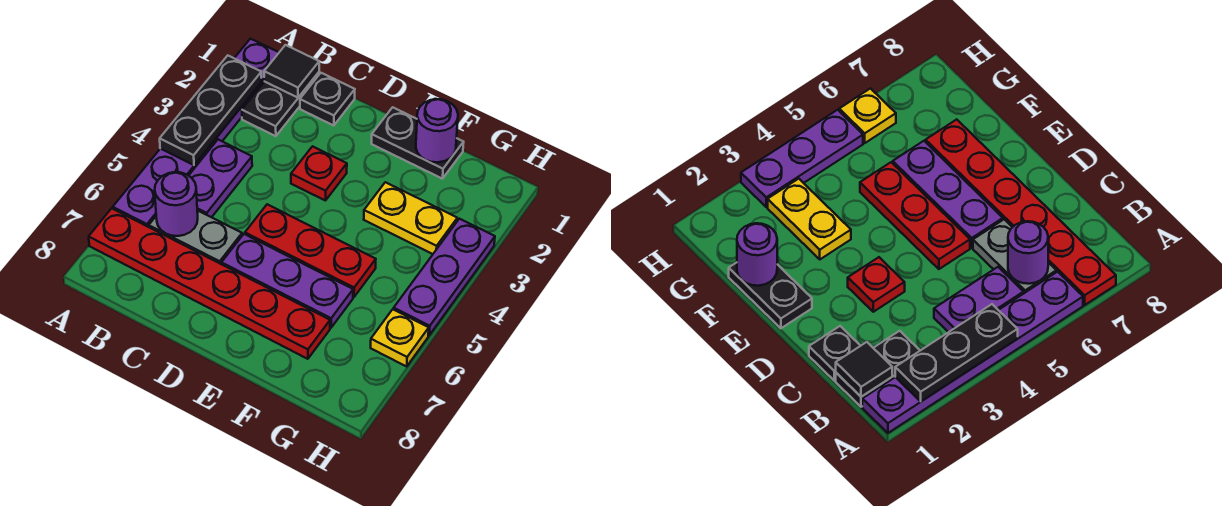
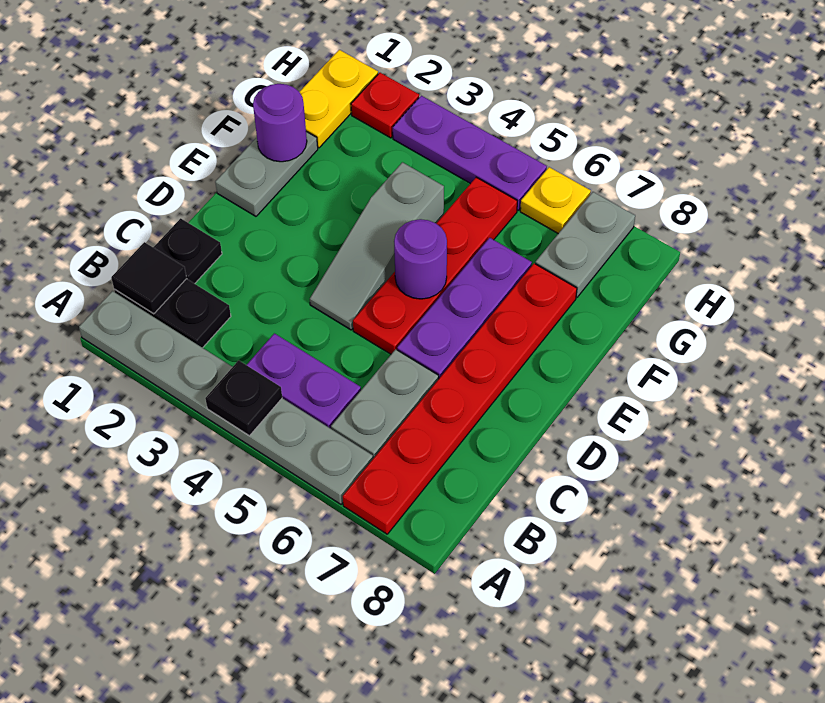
purple plate A1:A6 level 1 -> grey plate A1:A6 level 1
black plate A2:A4 level 2 -> black plate A4 level 2
purple round brick B6 level 2 -> purple round brick E5 level 2
red plate D3 level 1 -> red plate H2 level 1
none -> grey slope D4:F4 level 1 top F
red plate D5:F5 level 1 -> red plate D5:G5 level 1
black plate E1:F1 level 1 -> grey plate E1:F1 level 1
yellow plate F3:G3 level 1 -> yellow plate G1:H1 level 1
none -> grey plate G7:H7 level 1

